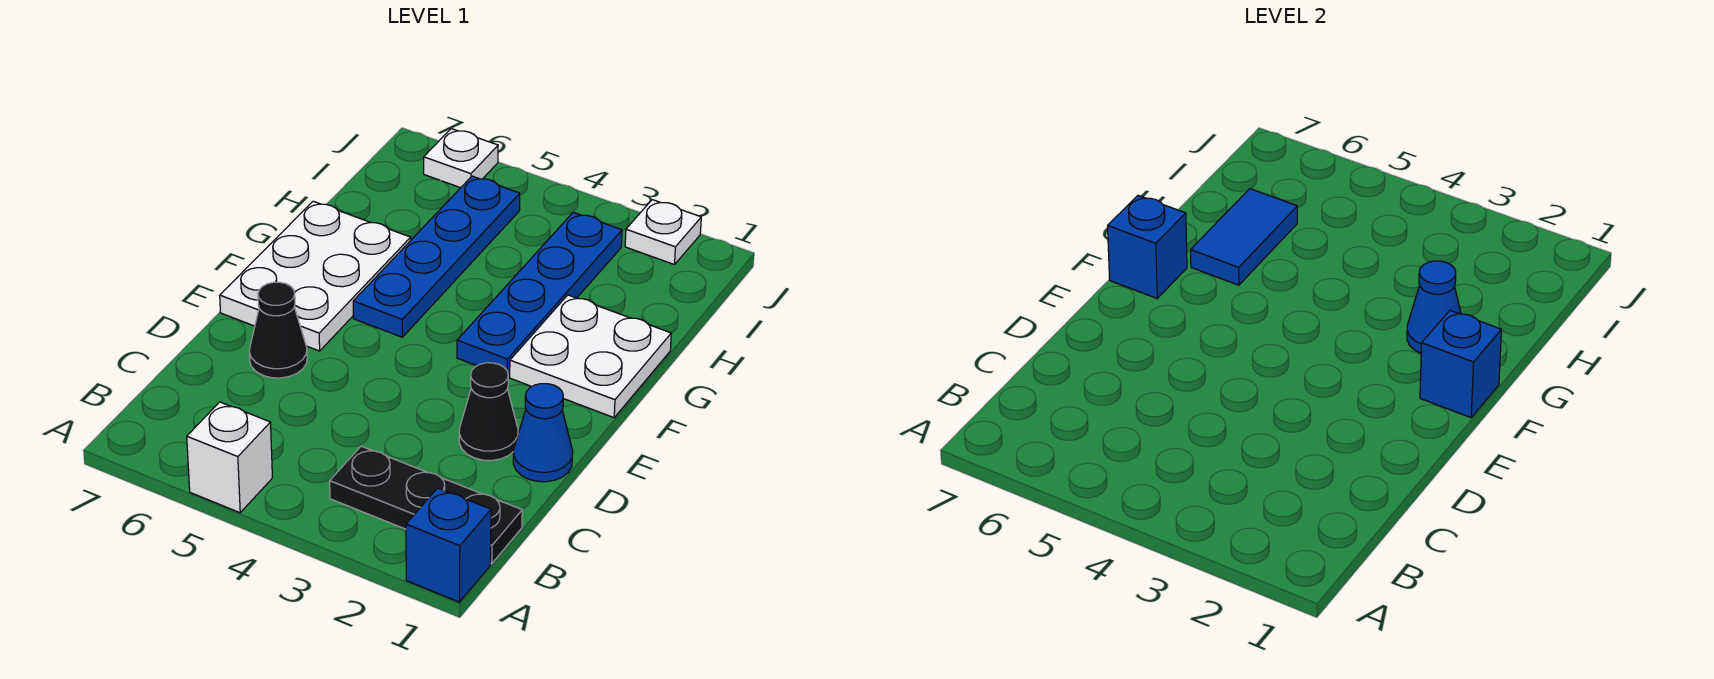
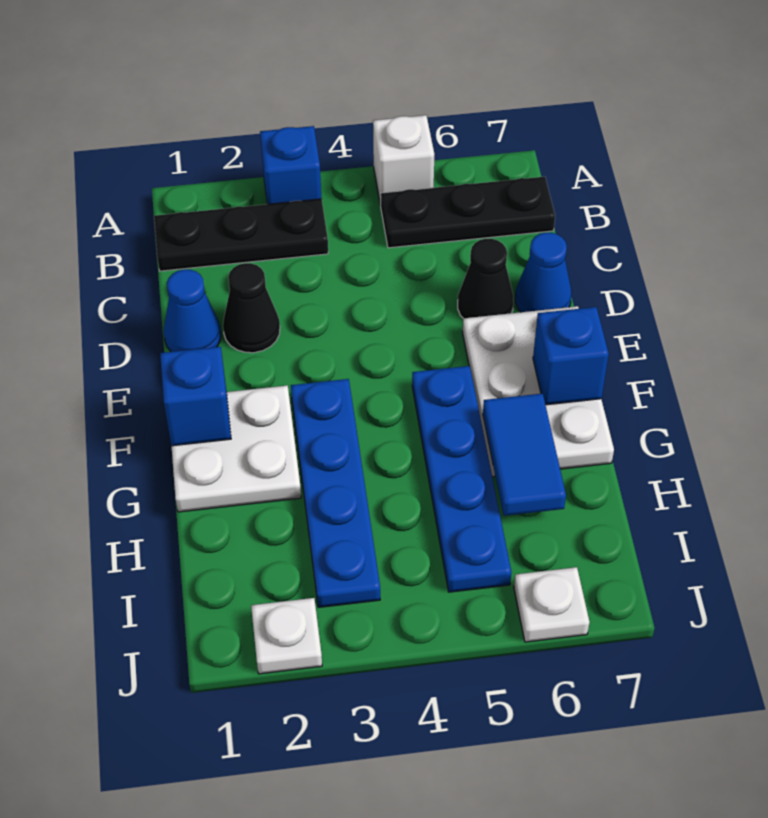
blue brick A1 level 1 -> blue brick A3 level 1
none -> black plate B5:B7 level 1
blue cone G2 level 2 -> blue cone D7 level 1

